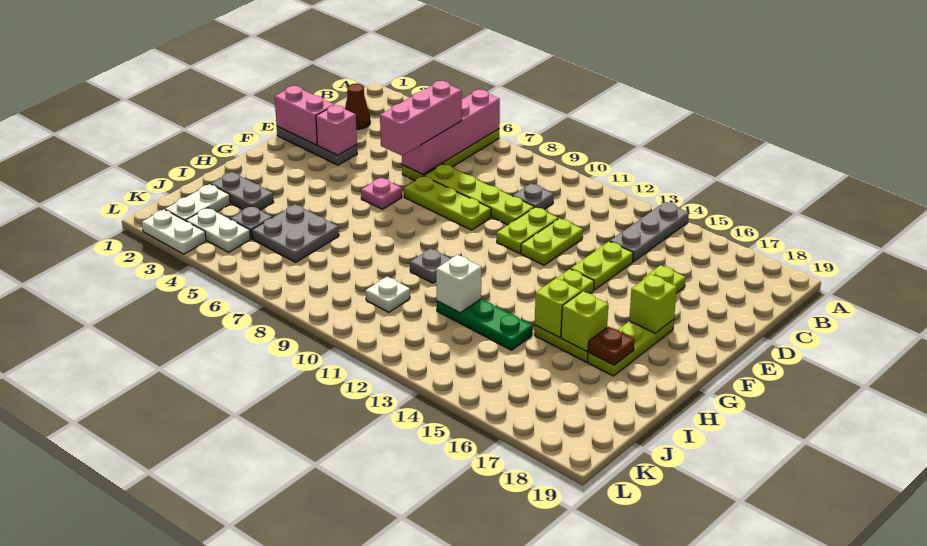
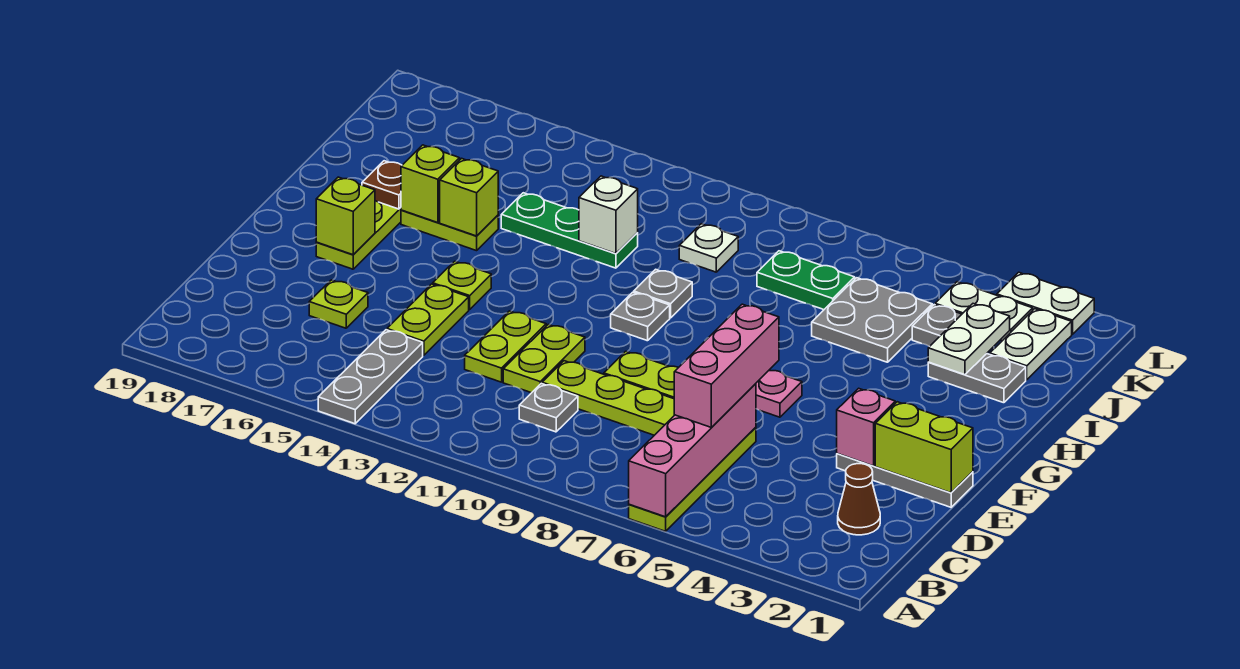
pink brick E1:E2 level 2 -> lime brick E1:E2 level 2
none -> grey plate G10 level 1
none -> white plate I3:J3 level 2
none -> green plate J7:J8 level 1

